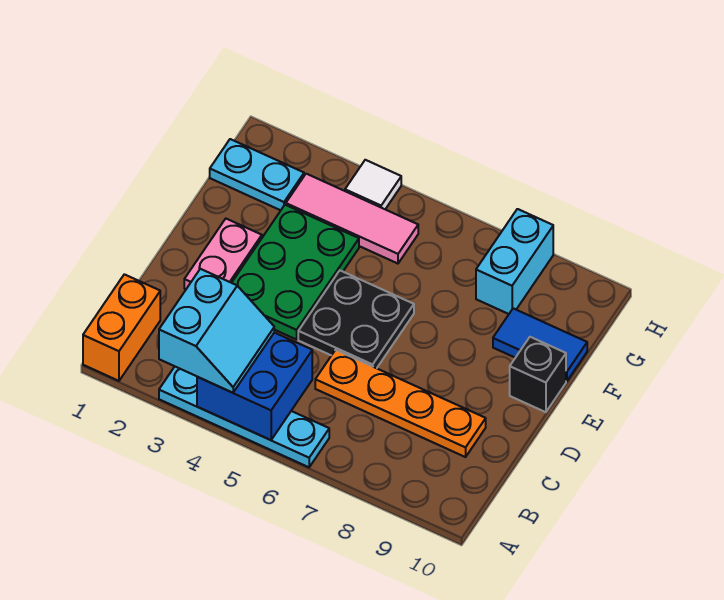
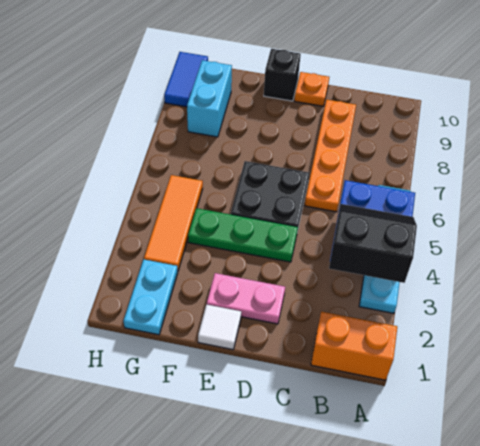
cyan slope A3:B4 level 3 top 3 -> black slope A3:B4 level 3 top 3
green plate D3:F4 level 1 -> green plate D4:F4 level 1
none -> orange plate D10 level 1
blue tile F9:F10 level 1 -> blue tile H9:H10 level 1
pink tile G3:G5 level 1 -> orange tile G3:G5 level 1
cyan brick G8:H8 level 1 -> cyan brick G8:G9 level 1
white tile H4 level 1 -> white tile E1 level 1

